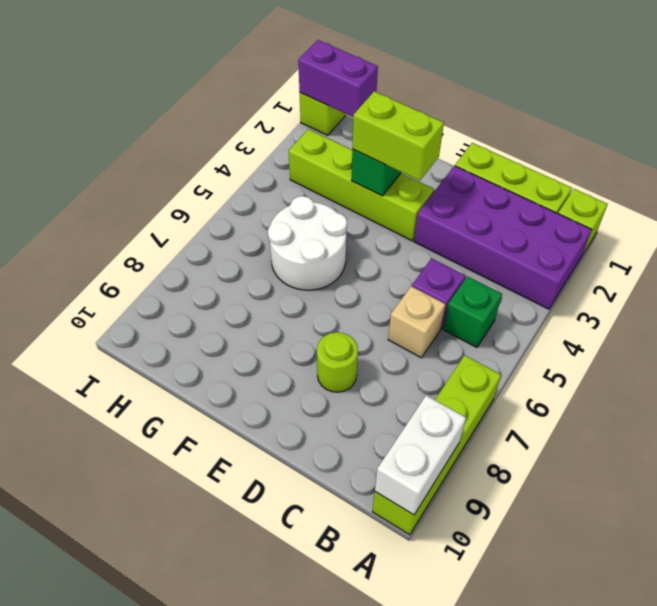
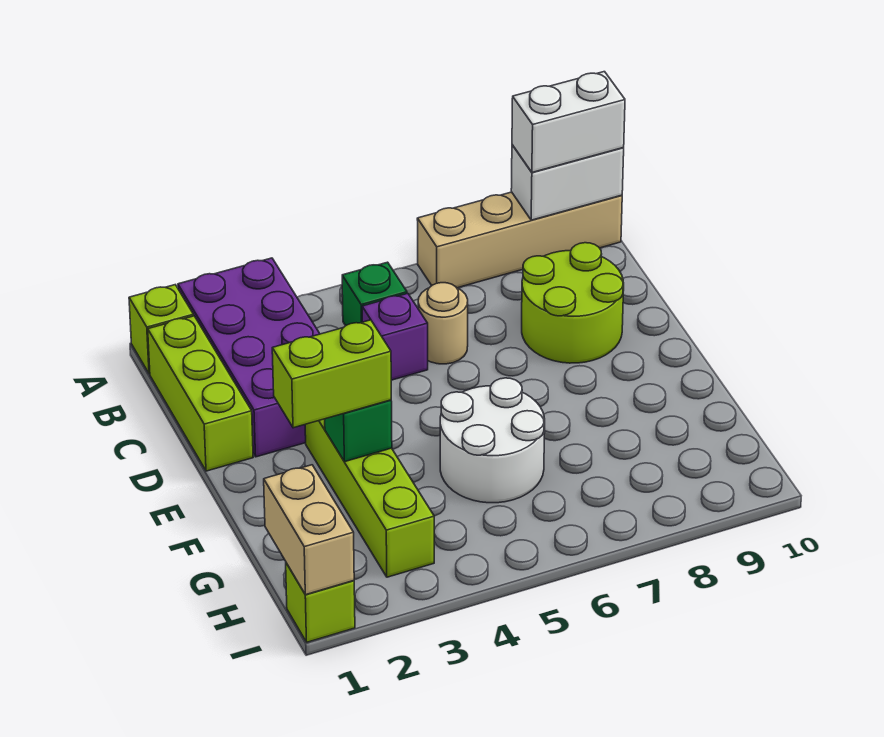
lime brick A7:A10 level 1 -> tan brick A7:A10 level 1
none -> white brick A9:A10 level 3
tan brick C6 level 1 -> tan round brick C6 level 1
lime round brick D8 level 1 -> lime round brick C8:D9 level 1
lime brick E3:F3 level 3 -> lime brick F2:F3 level 3
purple brick H1:I1 level 2 -> tan brick H1:I1 level 2

